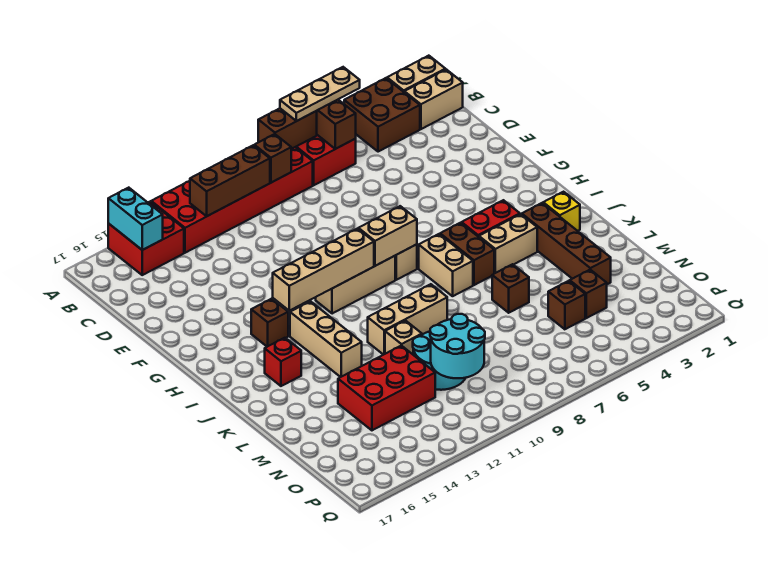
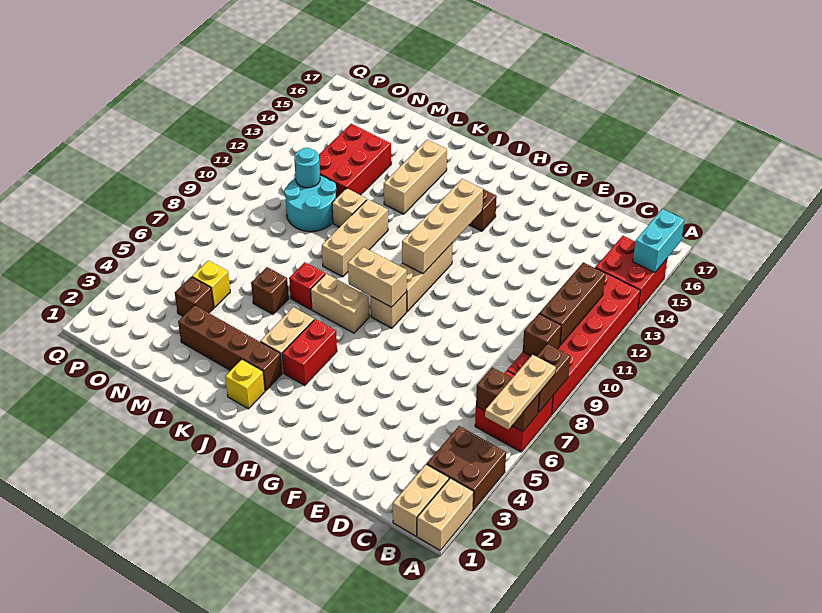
cyan brick A15:B15 level 2 -> cyan brick A15:A16 level 2
tan brick H8:H9 level 2 -> tan brick H8:I8 level 2
brown brick I6:J6 level 1 -> none
tan brick I13:K13 level 1 -> tan brick K13:K15 level 1
red brick J15 level 1 -> red brick K7 level 1
brown brick N5 level 1 -> yellow brick N5 level 1
cyan round brick N10:O11 level 2 -> cyan round brick N11 level 2

